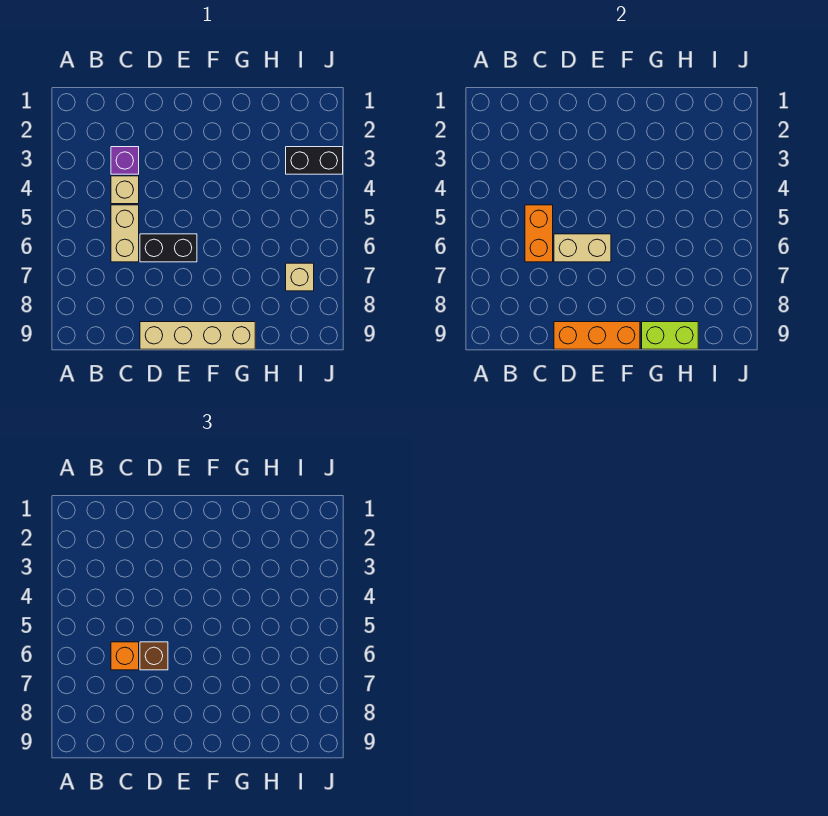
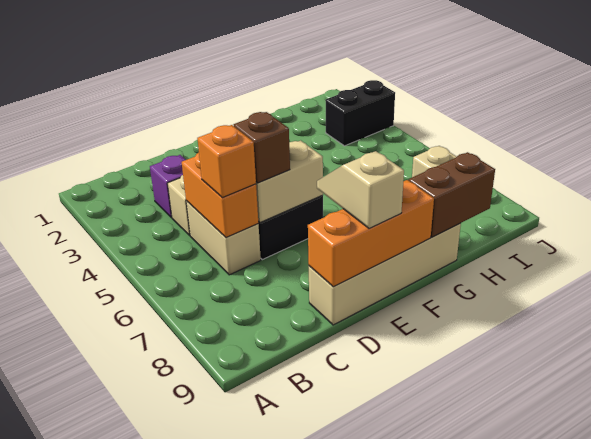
none -> tan slope E8:E9 level 3 top 9
lime brick G9:H9 level 2 -> brown brick G9:H9 level 2

